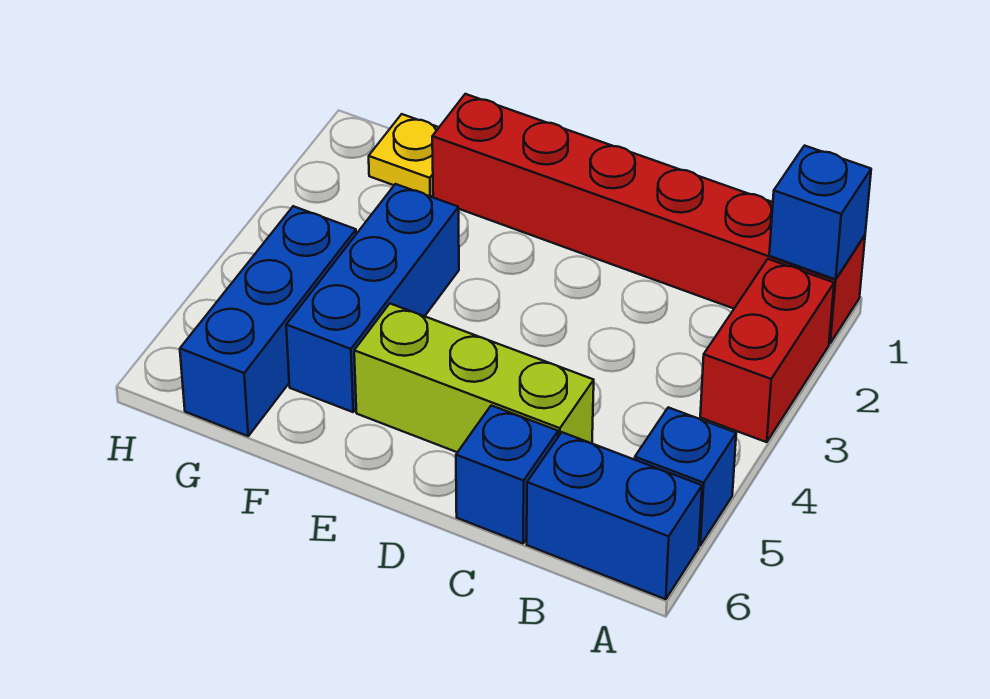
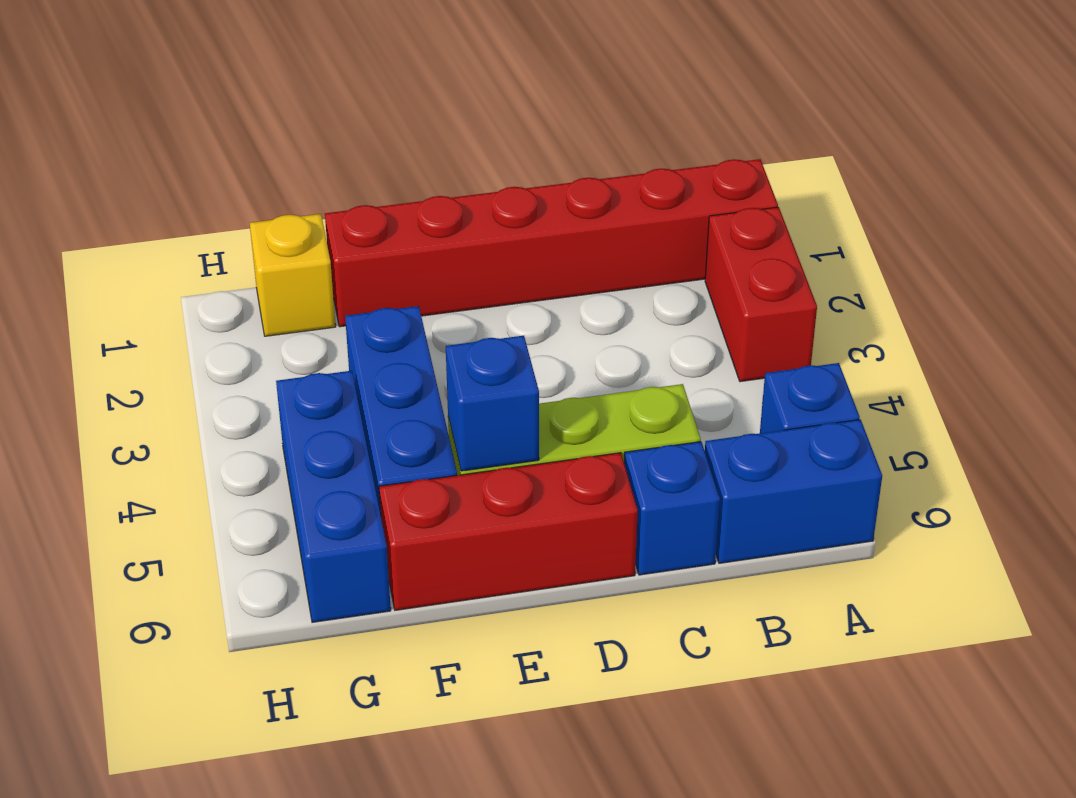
blue brick A1 level 2 -> blue brick E5 level 2
none -> red brick D6:F6 level 1
yellow plate G1 level 1 -> yellow brick G1 level 1

